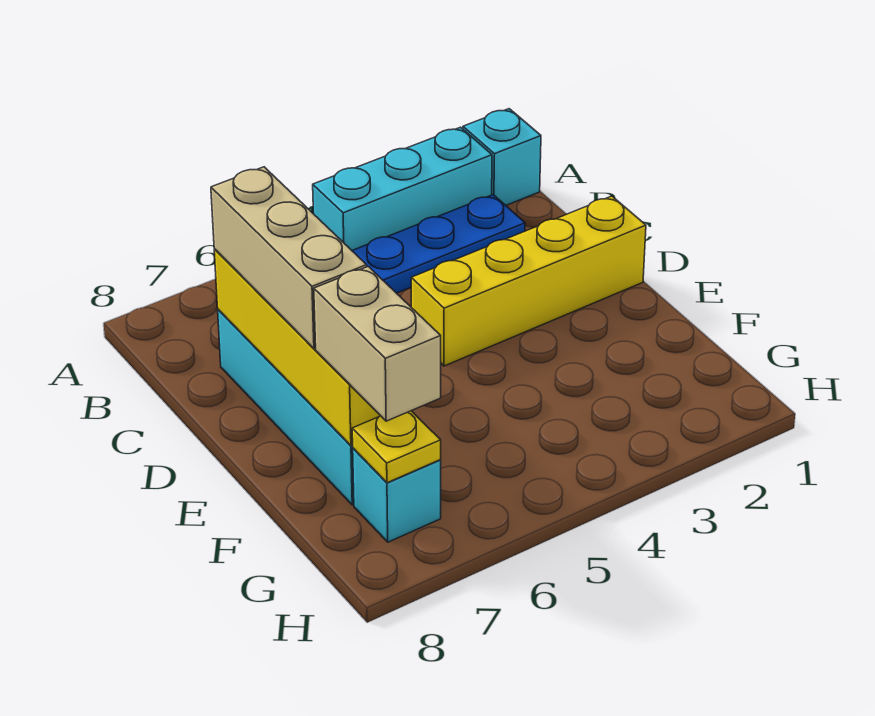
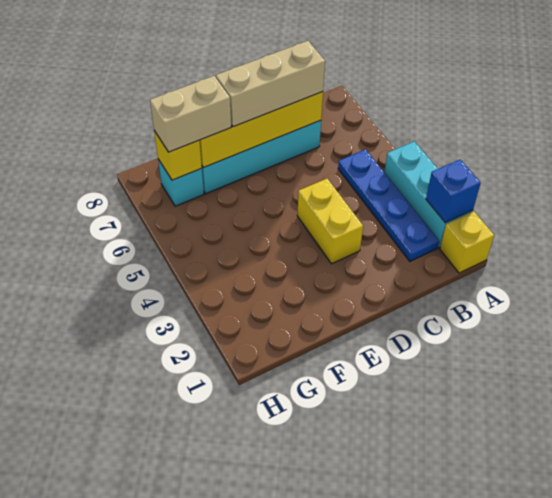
cyan brick A1 level 1 -> yellow brick A1 level 1
none -> blue brick A2 level 2
yellow brick D1:D4 level 1 -> yellow brick D3:D4 level 1
yellow plate G7 level 2 -> yellow brick G7 level 2

